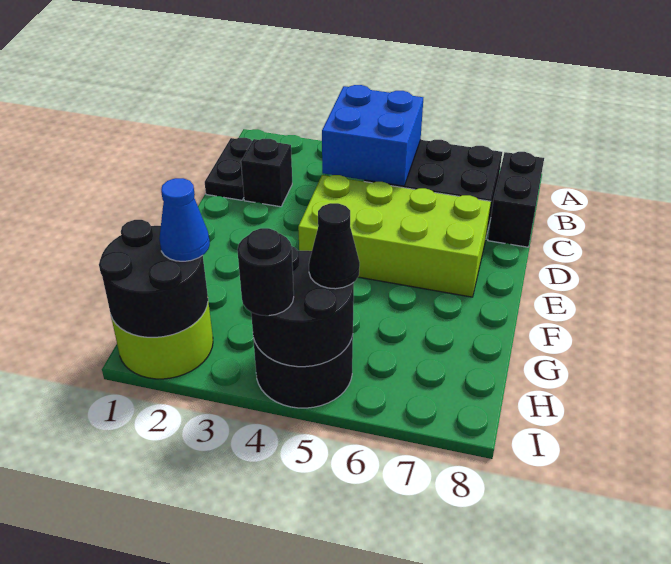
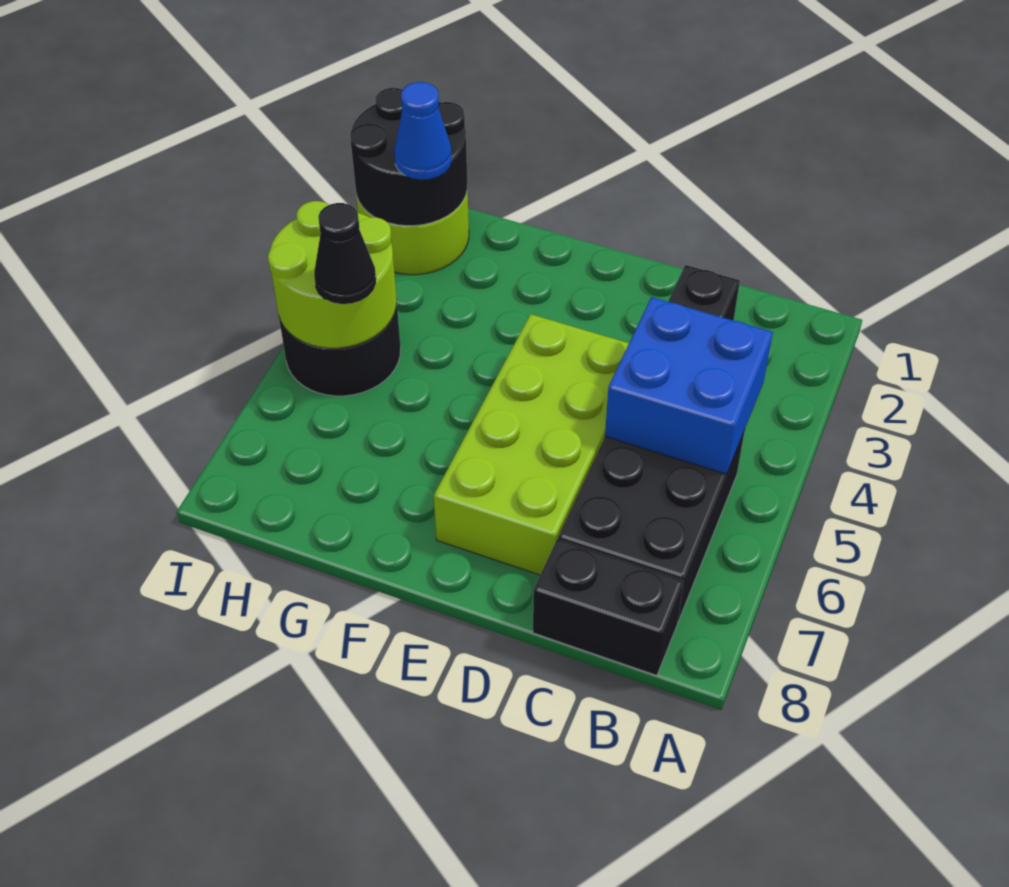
black plate B1:C1 level 1 -> none
black round brick H4:I5 level 2 -> lime round brick H4:I5 level 2
black round brick I4 level 3 -> none

